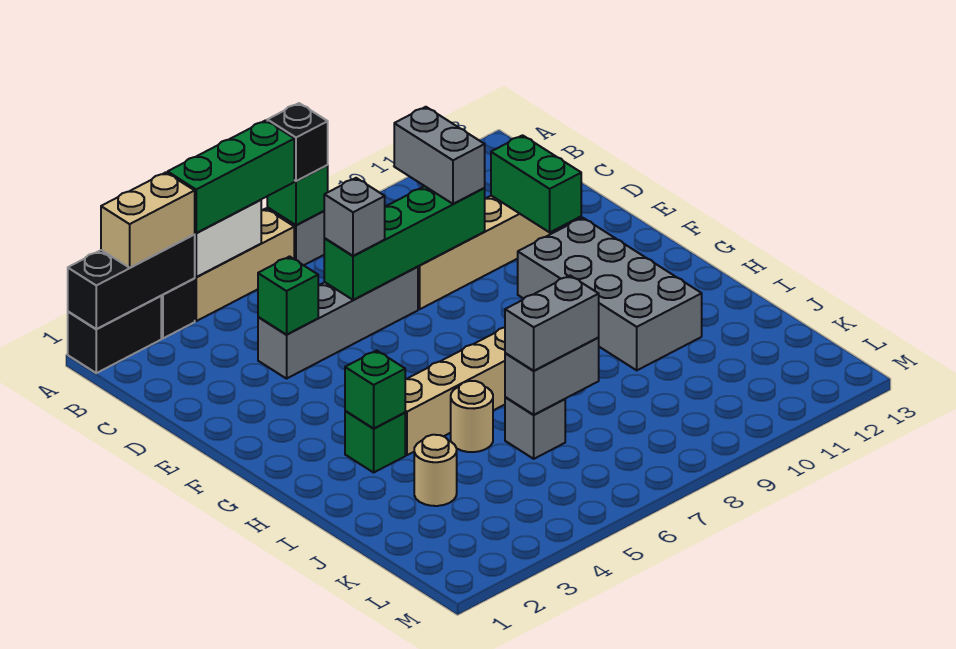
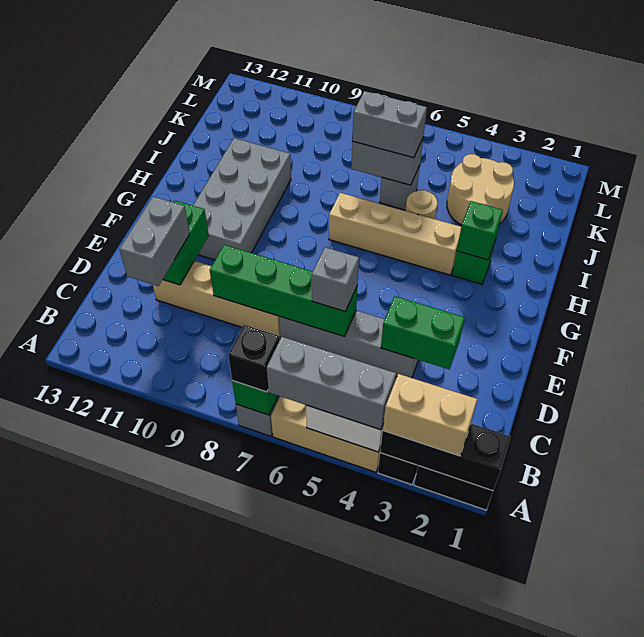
green brick A4:A6 level 3 -> grey brick A4:A6 level 3
grey brick C9:D9 level 3 -> grey brick C11:D11 level 3
green brick D4 level 2 -> green brick D3:D4 level 2
tan round brick J3 level 1 -> tan round brick J3:K4 level 1

